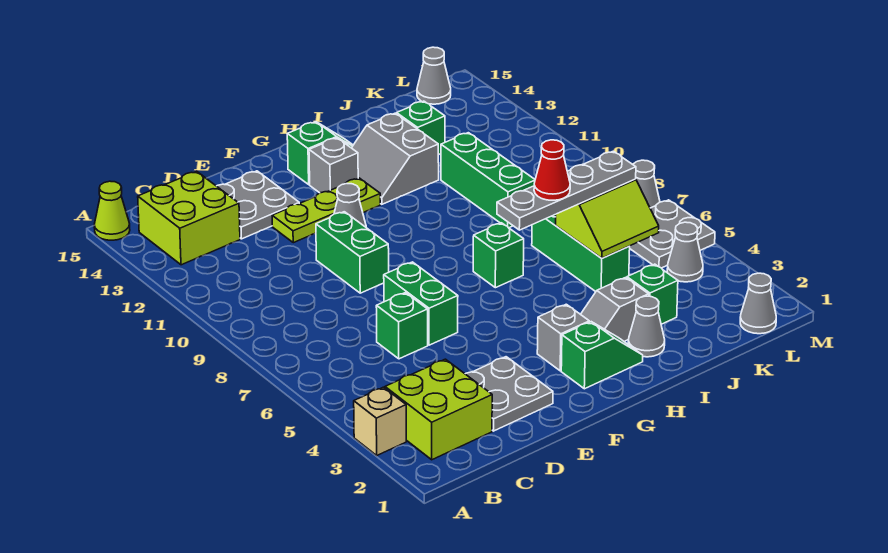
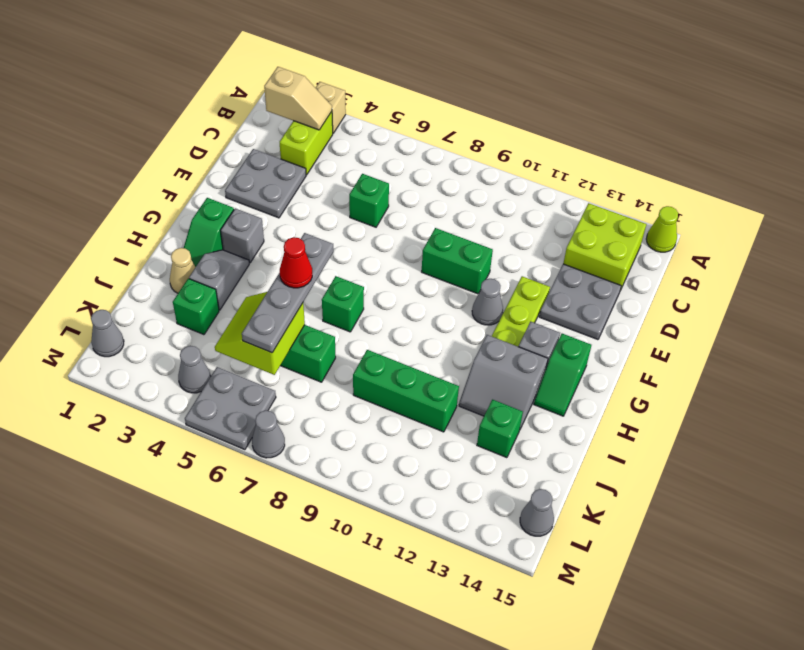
lime brick B2:C3 level 1 -> lime brick B3:C3 level 1
none -> tan slope B2:B3 level 2 top 2
green brick E6:E7 level 1 -> none
grey slope H12:I13 level 1 top I -> grey slope H12:I13 level 1 top H
grey cone I2 level 1 -> tan cone I2 level 1

